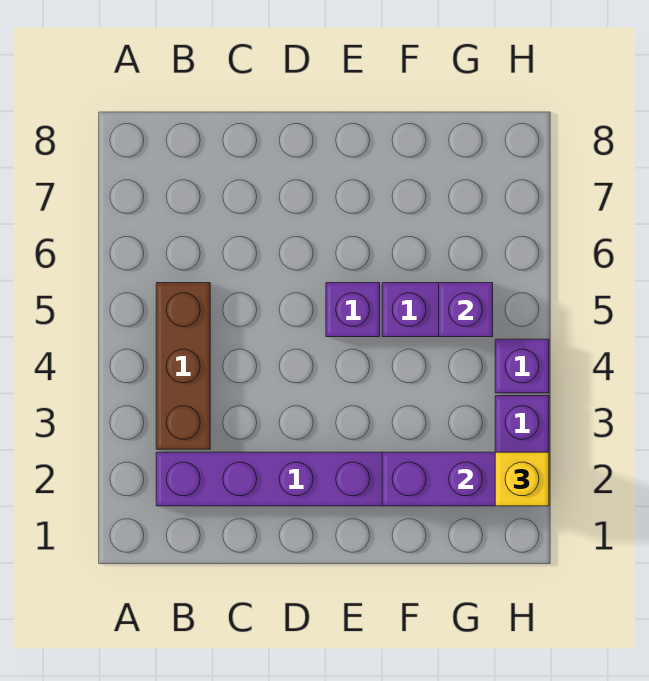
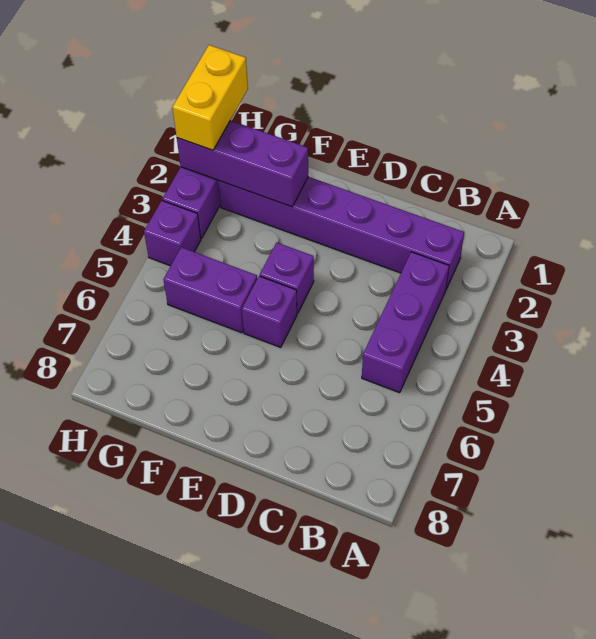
brown brick B3:B5 level 1 -> purple brick B3:B5 level 1
purple brick G5 level 2 -> purple brick E4 level 1
yellow brick H2 level 3 -> yellow brick H1:H2 level 3

